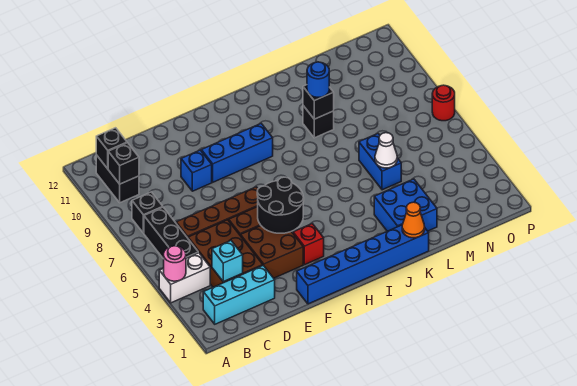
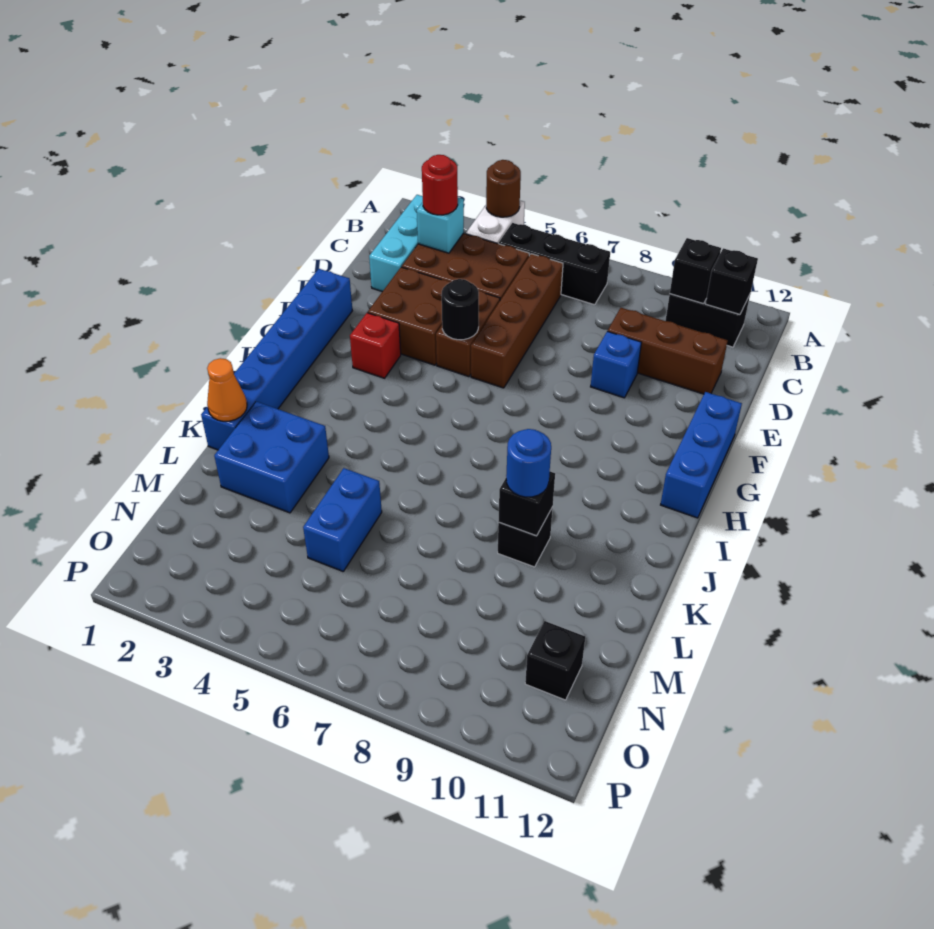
pink round brick A4 level 2 -> brown round brick A4 level 2
black brick B8 level 1 -> black brick N11 level 1
none -> brown brick D9:D11 level 1
black round brick F4:G5 level 2 -> black round brick F5 level 2
blue brick F9:H9 level 1 -> blue brick F12:H12 level 1
blue brick L5:L6 level 1 -> blue brick L5:M5 level 1
white cone L5 level 2 -> none
red round brick P7 level 1 -> red round brick C3 level 3

